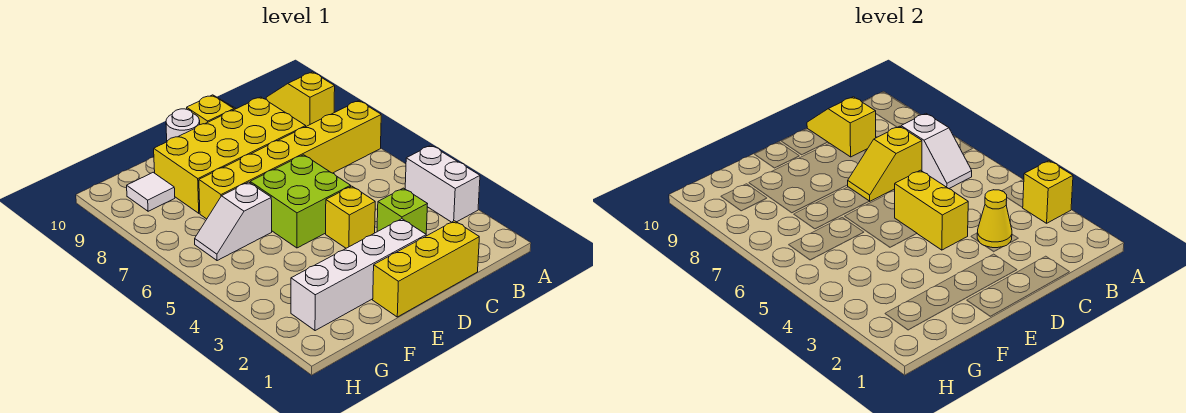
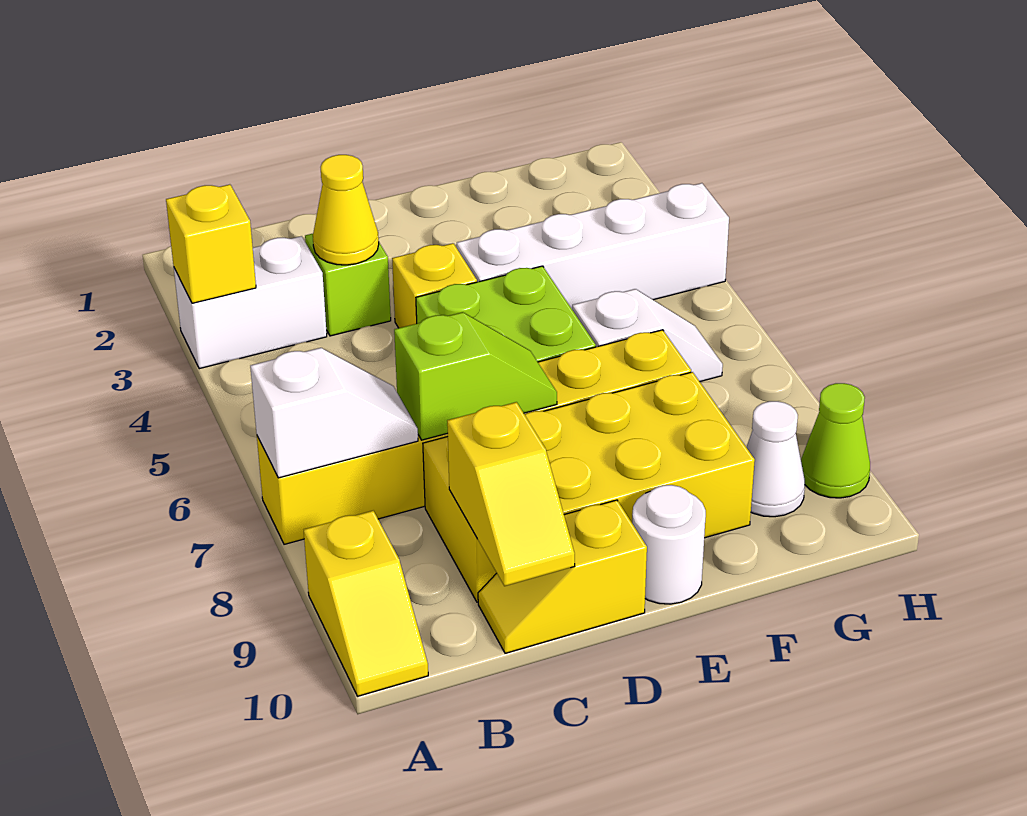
white brick A3:A4 level 1 -> white brick A3:B3 level 1
white slope B6:B7 level 2 top 7 -> white slope A7:B7 level 2 top A
yellow brick C1:E1 level 1 -> none
yellow slope C7:D7 level 2 top C -> lime slope C7:D7 level 2 top C
white brick D2:G2 level 1 -> white brick E4:H4 level 1
yellow brick D4:D5 level 2 -> none
white tile G9 level 1 -> white cone G9 level 1
none -> lime cone H9 level 1

